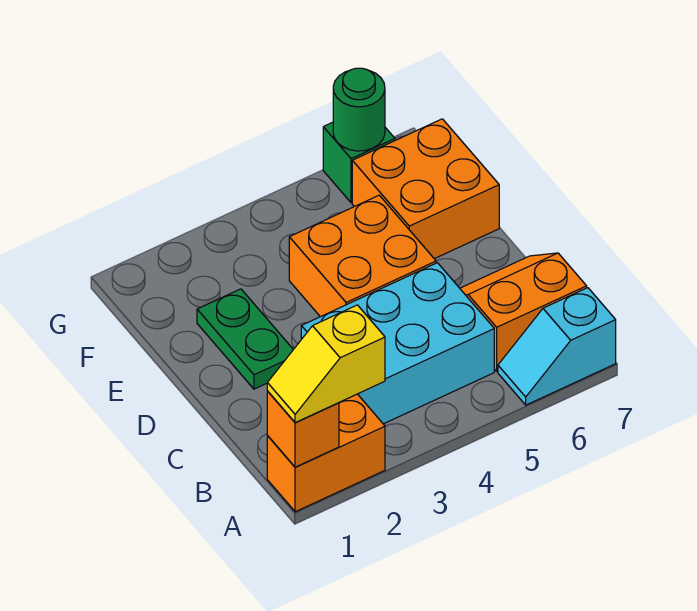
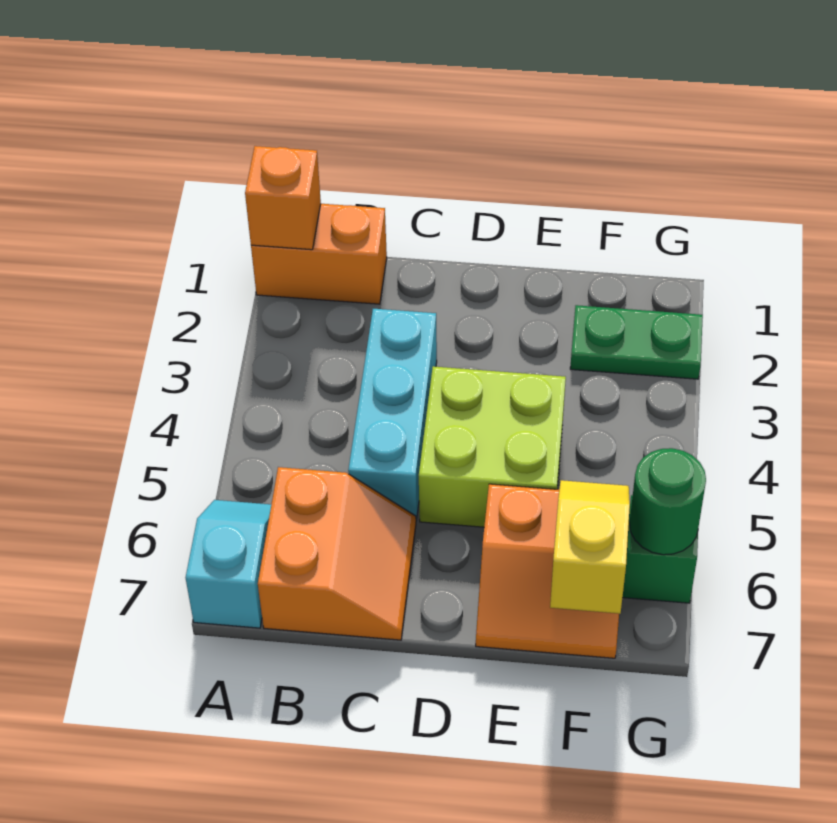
orange brick A1:A2 level 1 -> orange brick A1:B1 level 1
yellow slope A1:A2 level 3 top 2 -> yellow slope F6:F7 level 2 top 7
cyan brick B3:C5 level 1 -> cyan brick C3:C5 level 1
green plate D2:E2 level 1 -> green plate F2:G2 level 1
orange brick D4:E5 level 1 -> lime brick D4:E5 level 1
orange brick E6:F7 level 1 -> orange slope E6:F7 level 1 top 6

